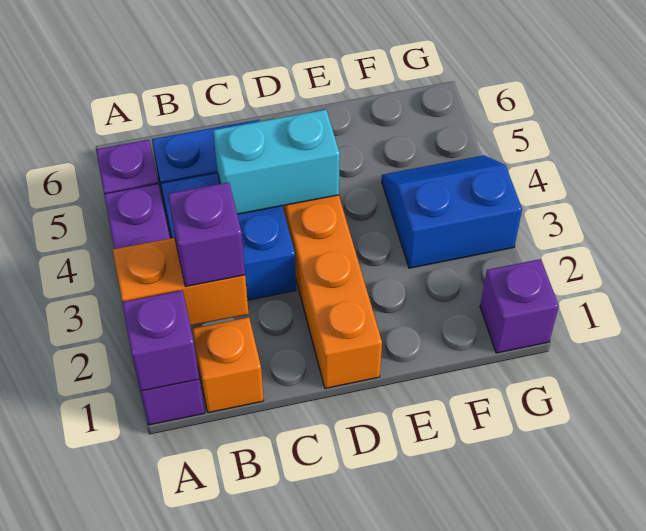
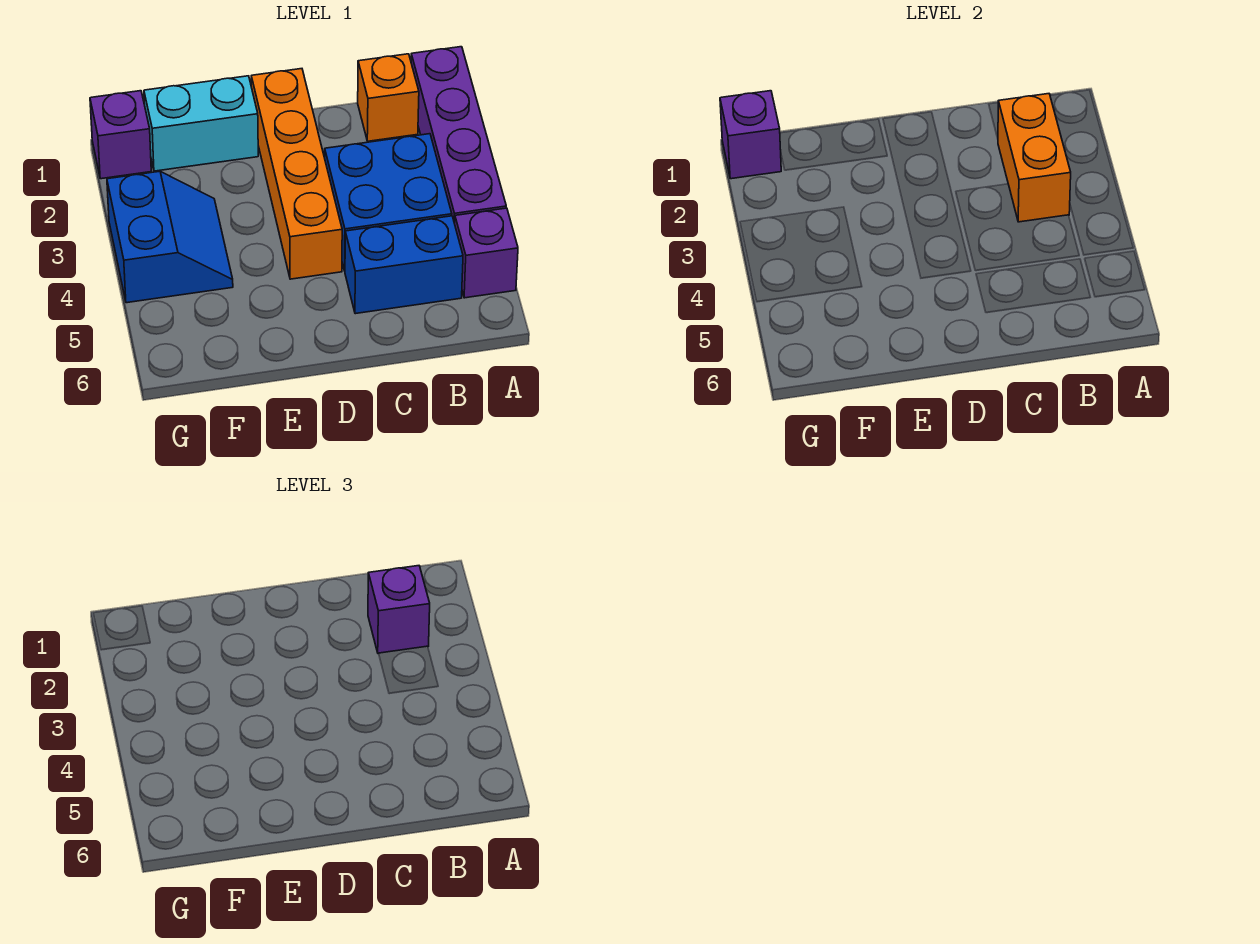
purple brick A1 level 2 -> purple brick G1 level 2
orange brick A2:B2 level 2 -> orange brick B2:B3 level 2
cyan brick C4:D4 level 2 -> cyan brick E1:F1 level 1
blue slope F3:G4 level 1 top 3 -> blue slope F3:G4 level 1 top G

